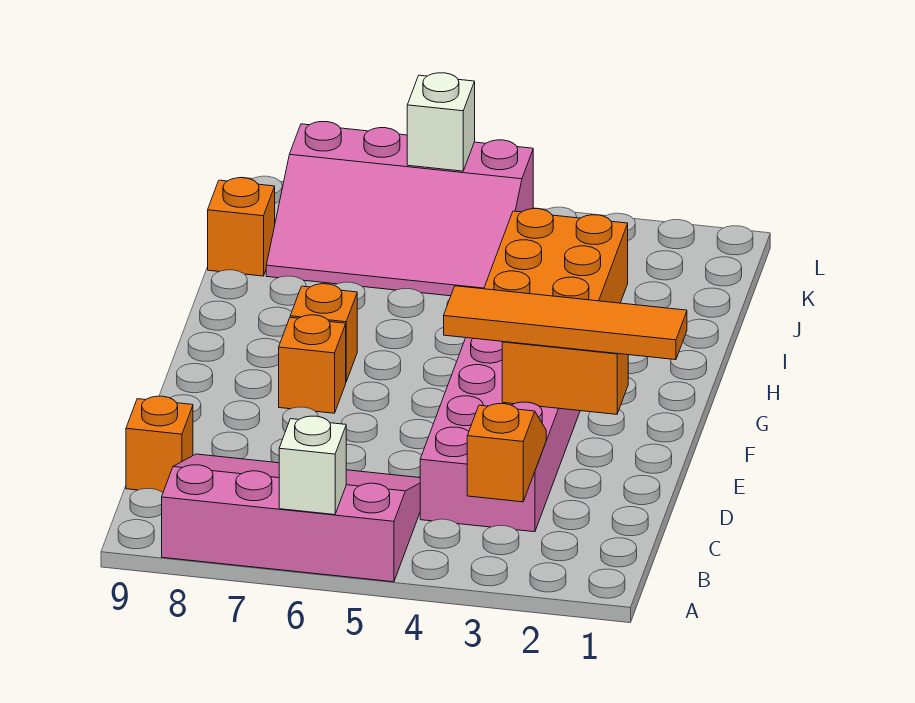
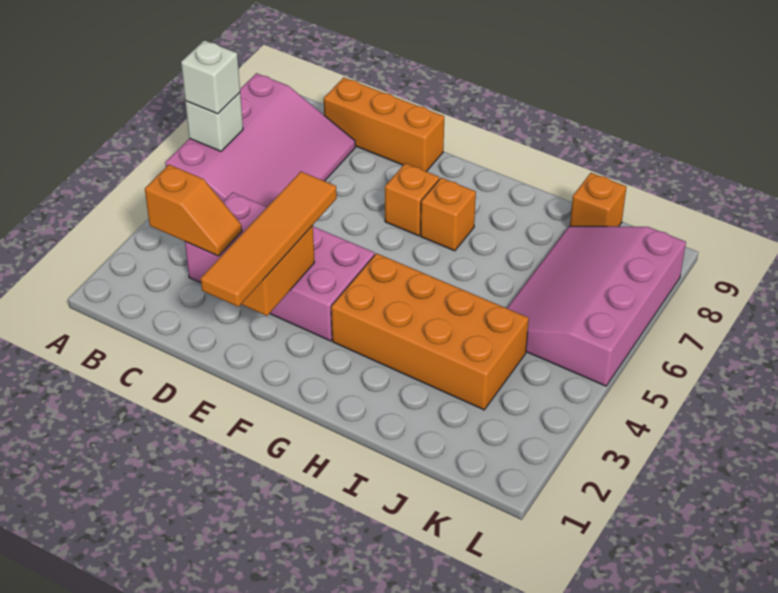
orange brick C9 level 1 -> orange brick C9:E9 level 1
white brick L6 level 2 -> white brick A6 level 3

